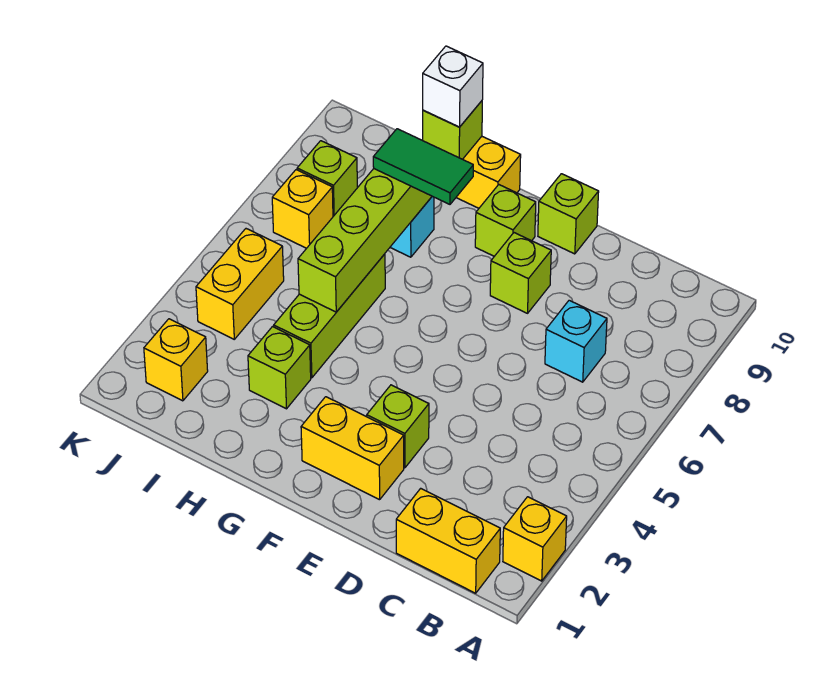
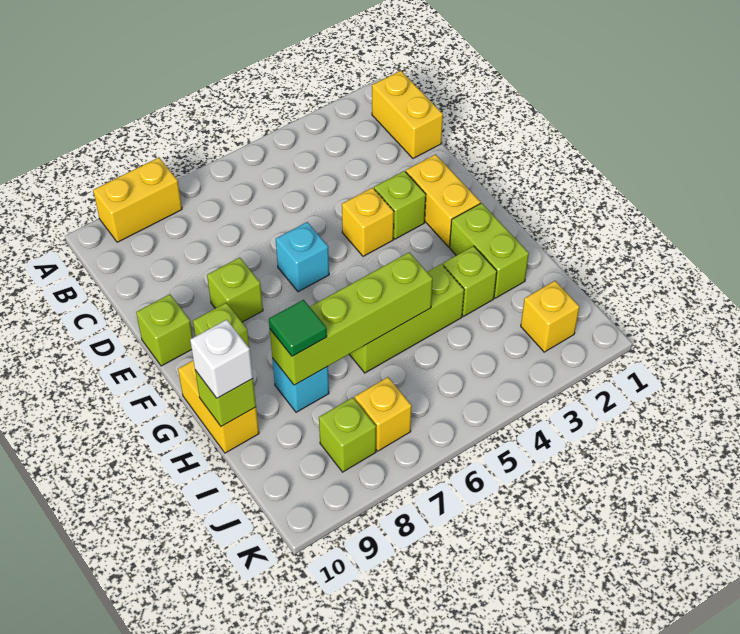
yellow brick A2 level 1 -> yellow brick E4 level 1
cyan brick C7 level 1 -> cyan brick E6 level 1
none -> lime brick G2:H2 level 1
green tile G8:H8 level 3 -> green tile H8 level 3
yellow brick J4:J5 level 1 -> yellow brick A8:A9 level 1

